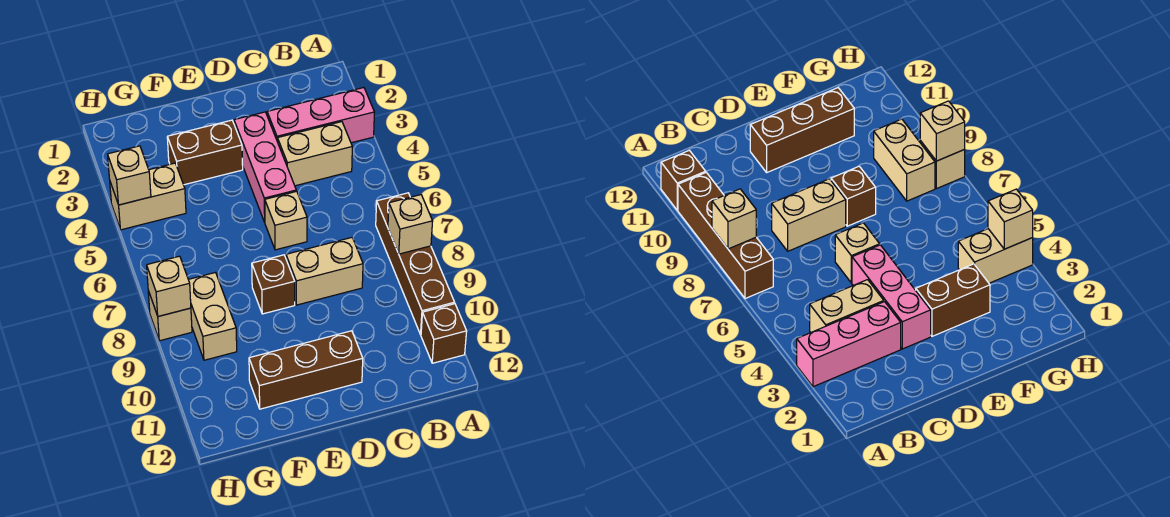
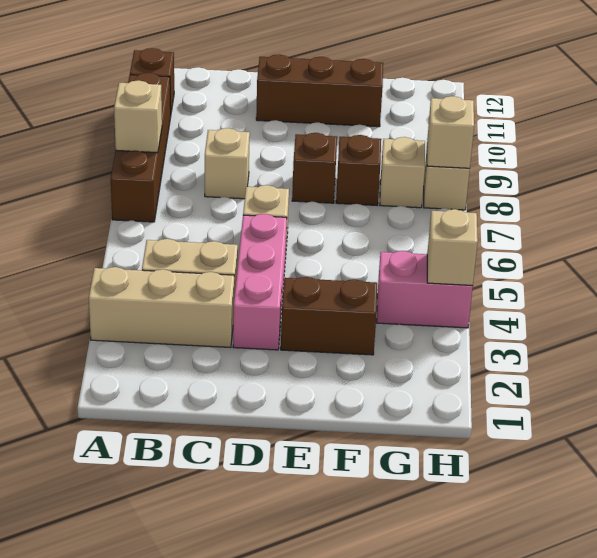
pink brick A3:C3 level 1 -> tan brick A3:C3 level 1
tan brick C8:D8 level 1 -> tan brick C8 level 1
none -> brown brick F8 level 1
tan brick G4:H4 level 1 -> pink brick G4:H4 level 1
tan brick G8:G9 level 1 -> tan brick G8 level 1

